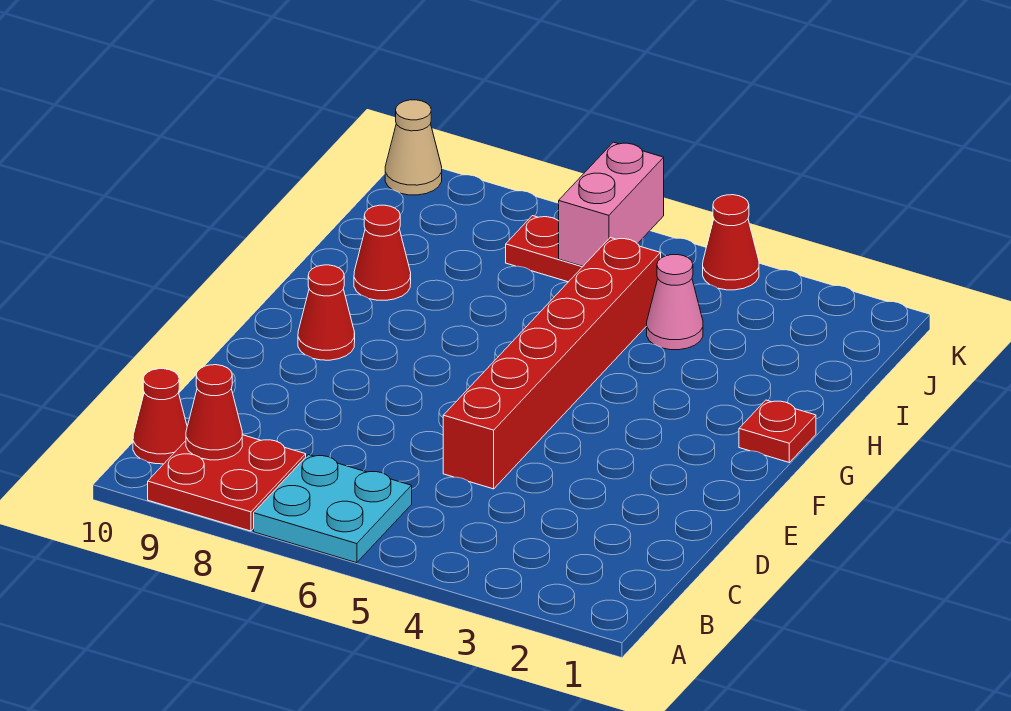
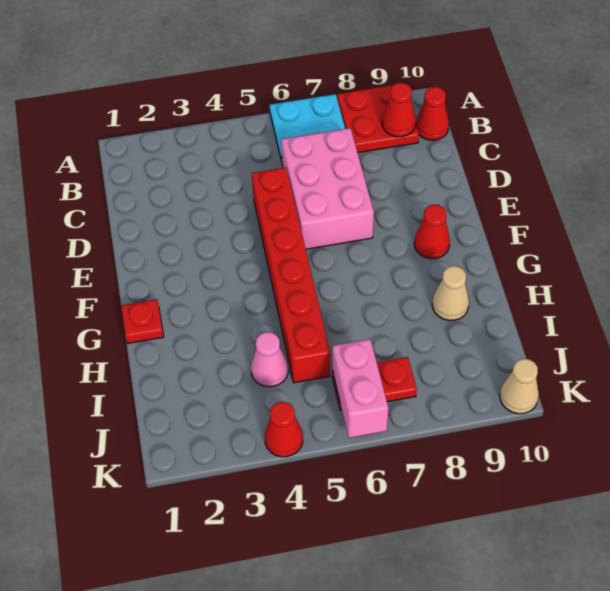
none -> pink brick C6:E7 level 1
red cone H9 level 1 -> tan cone H9 level 1

